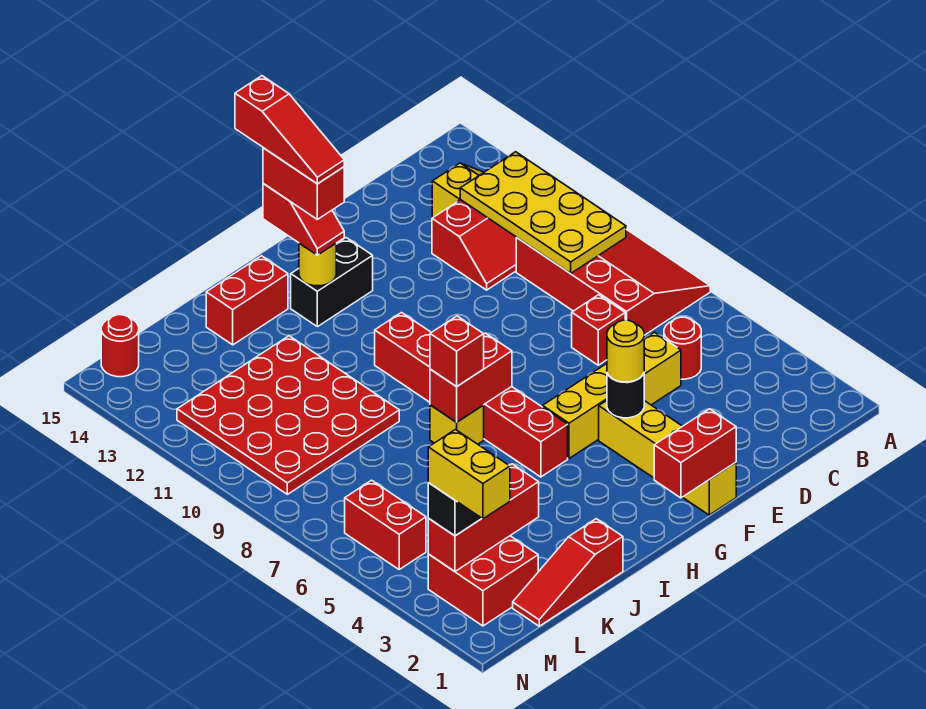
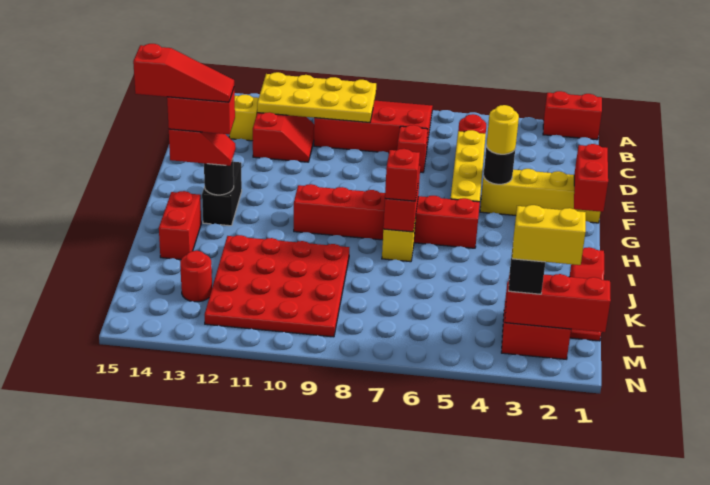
yellow round brick H13 level 2 -> black round brick H13 level 2
red brick K3:M3 level 2 -> red brick M1:M3 level 2
red brick M5:M6 level 1 -> red brick A1:A2 level 1
red round brick M15 level 1 -> red round brick L13 level 1

